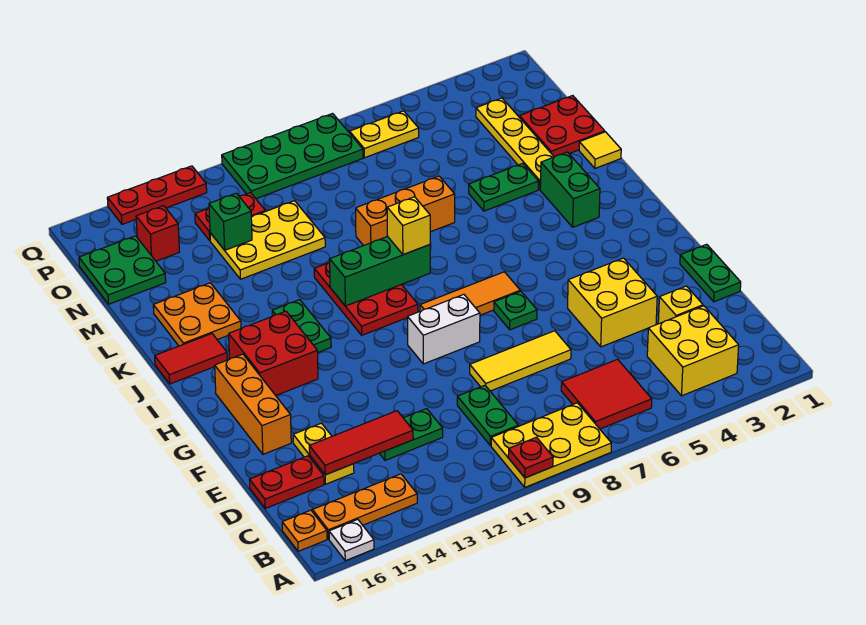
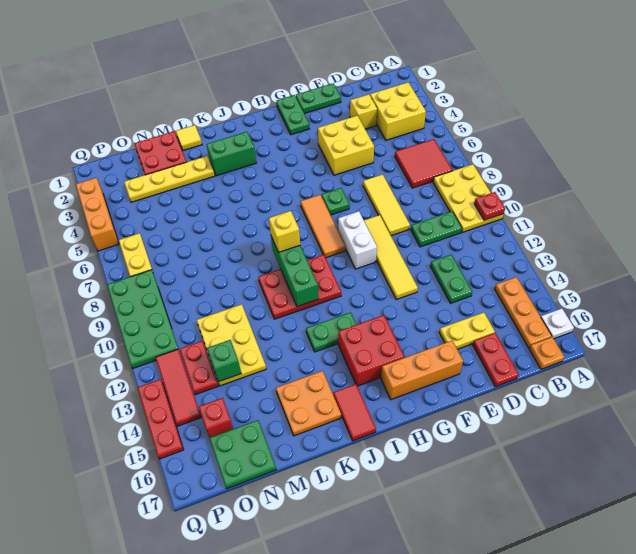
red tile D13:D15 level 2 -> red tile P12:P14 level 1
none -> yellow tile F9:F12 level 1
green plate L4:L5 level 1 -> green plate G1:G2 level 1
orange brick L7:L9 level 1 -> orange brick Q3:Q5 level 1

